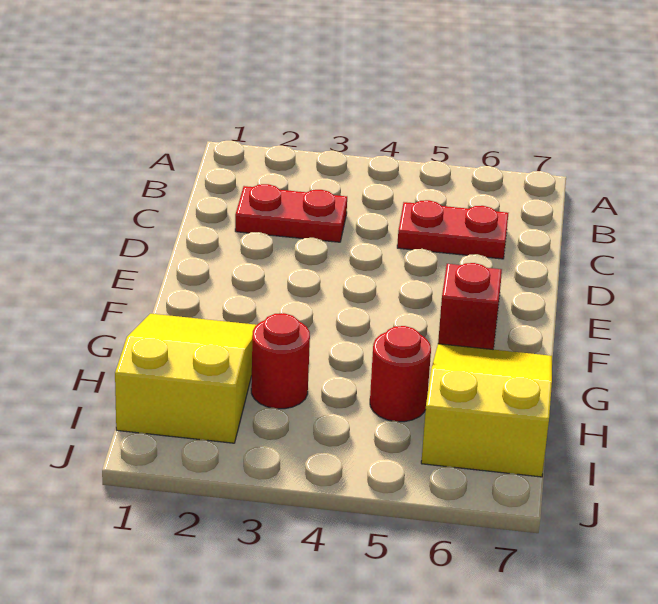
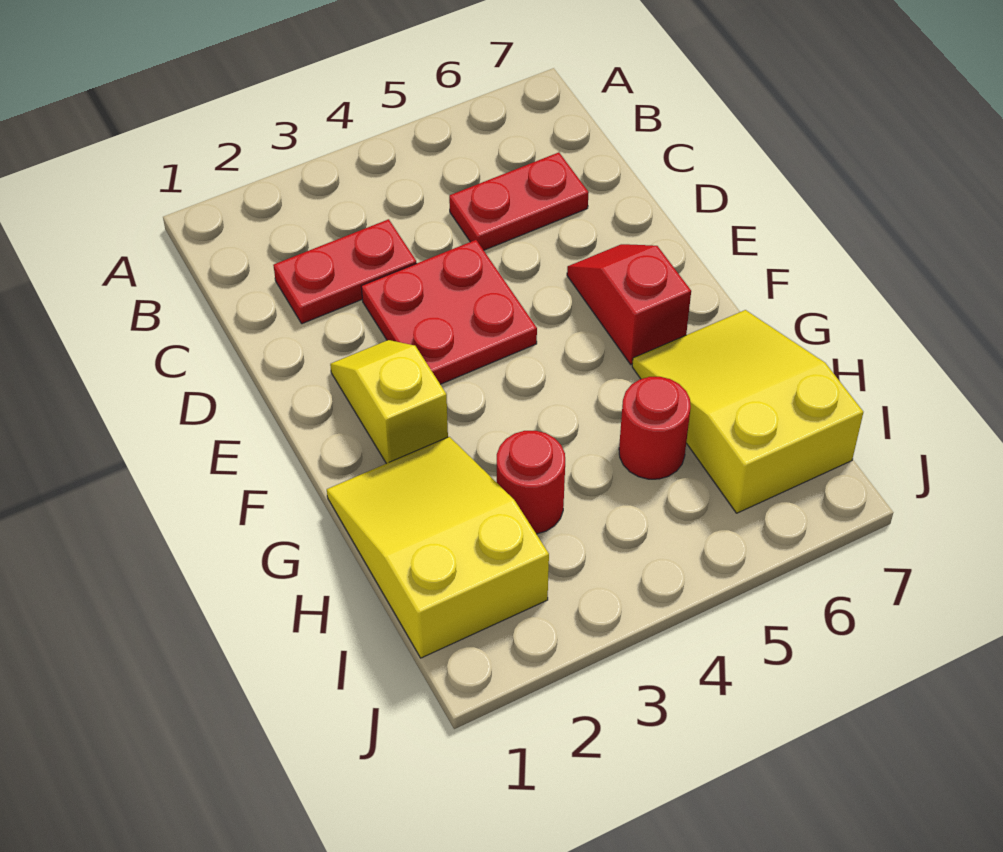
none -> red plate D3:E4 level 1
none -> yellow slope E2:F2 level 1 top F

